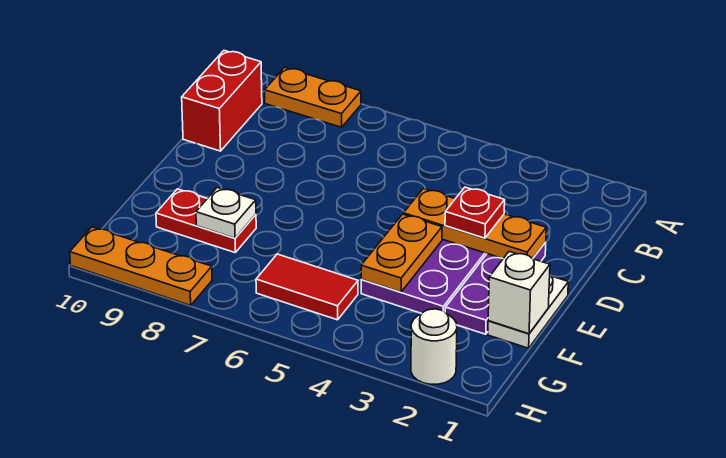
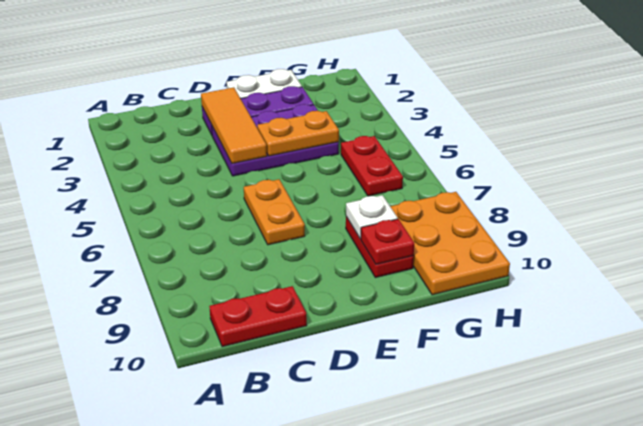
orange plate A8:A9 level 1 -> orange plate D6:D7 level 1
red brick B10:C10 level 1 -> red plate B10:C10 level 1
orange plate D2:D4 level 2 -> orange tile D2:D4 level 2
red plate D3 level 3 -> red plate F9 level 2
white brick F1 level 2 -> none
red tile G5:G6 level 1 -> red plate G5:G6 level 1
white round brick H2 level 1 -> none
orange plate H8:H10 level 1 -> orange plate G8:H10 level 1

